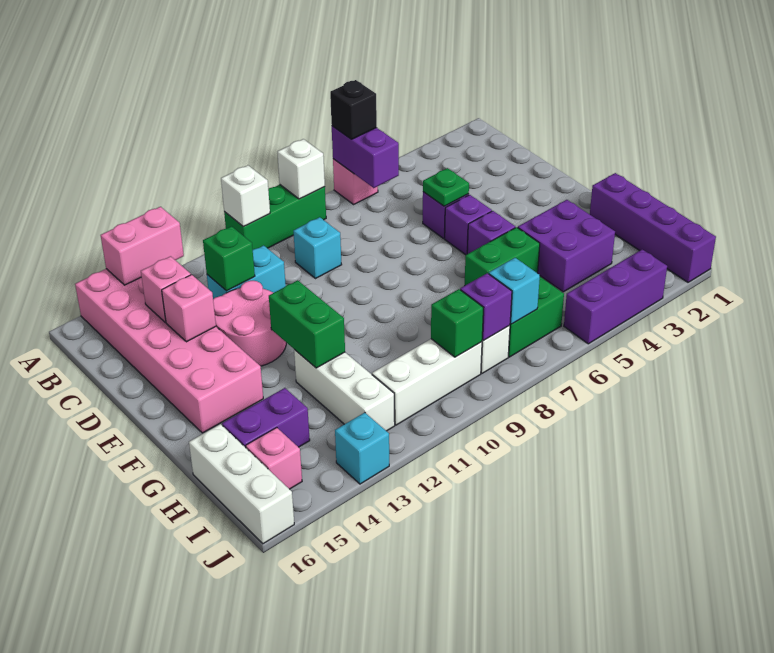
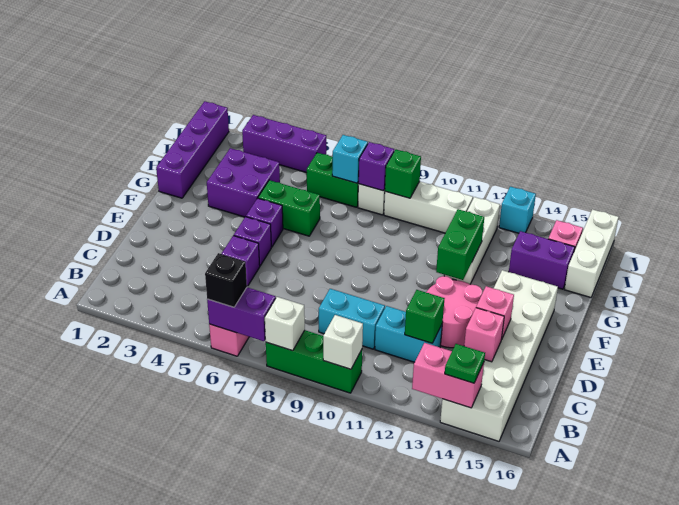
purple brick A6:B6 level 2 -> purple brick A6:A7 level 2
pink brick A14:F15 level 1 -> white brick A14:F15 level 1
cyan brick C9 level 1 -> cyan brick C9:C10 level 1
green plate D5 level 2 -> green plate A14 level 3

